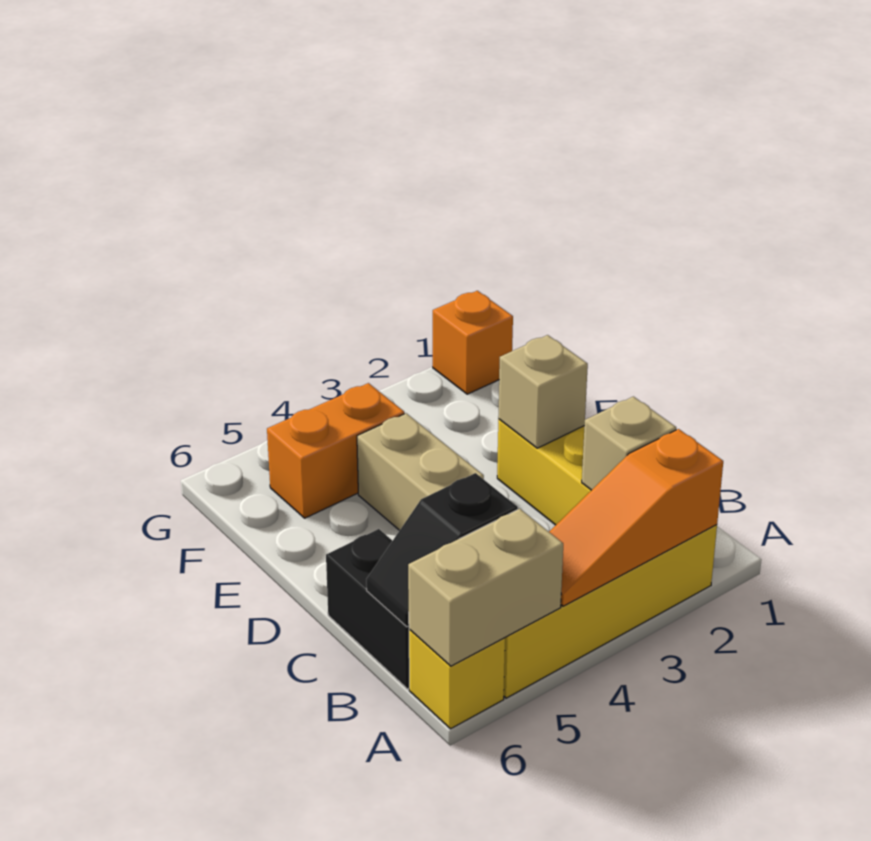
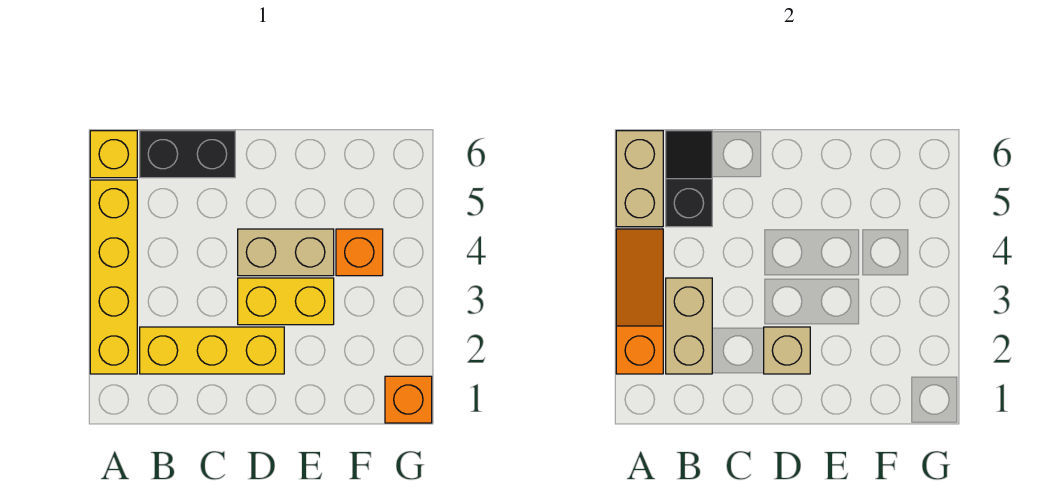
tan brick B2 level 2 -> tan brick B2:B3 level 2
none -> yellow brick D3:E3 level 1
orange brick F4:F5 level 1 -> orange brick F4 level 1

